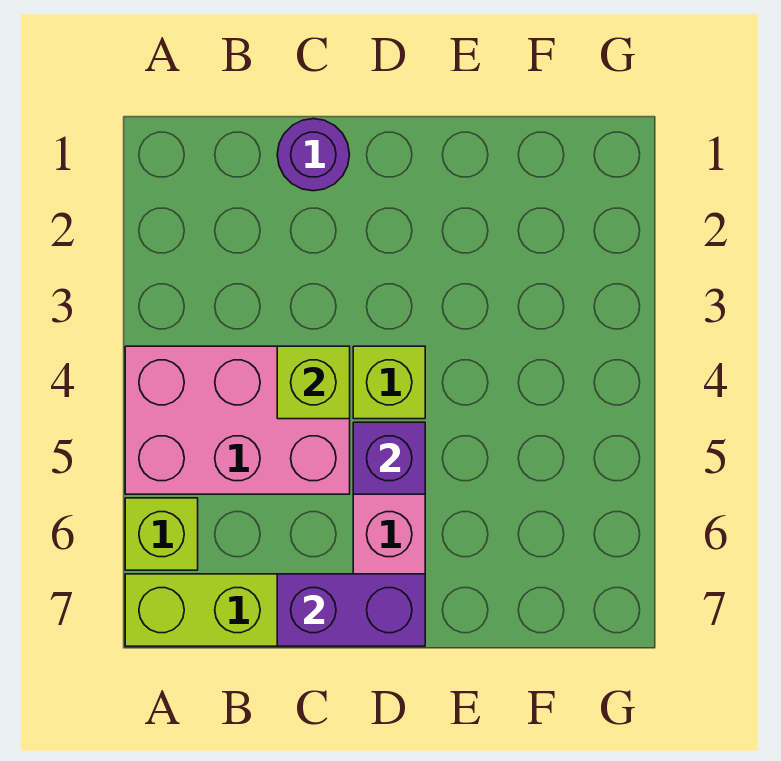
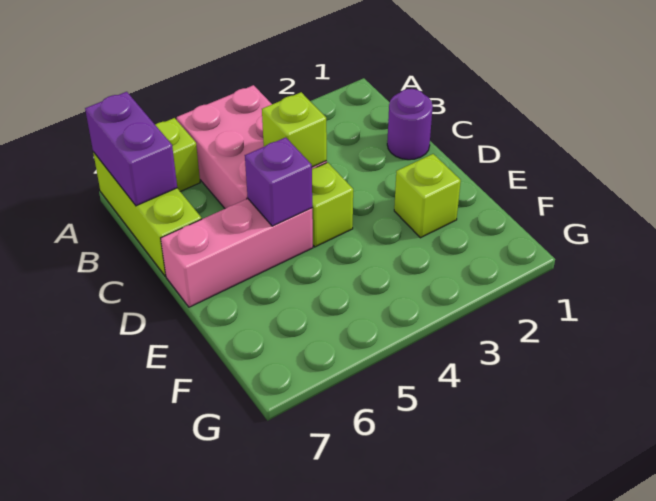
purple brick C7:D7 level 2 -> purple brick A7:B7 level 2
none -> lime brick E2 level 1

